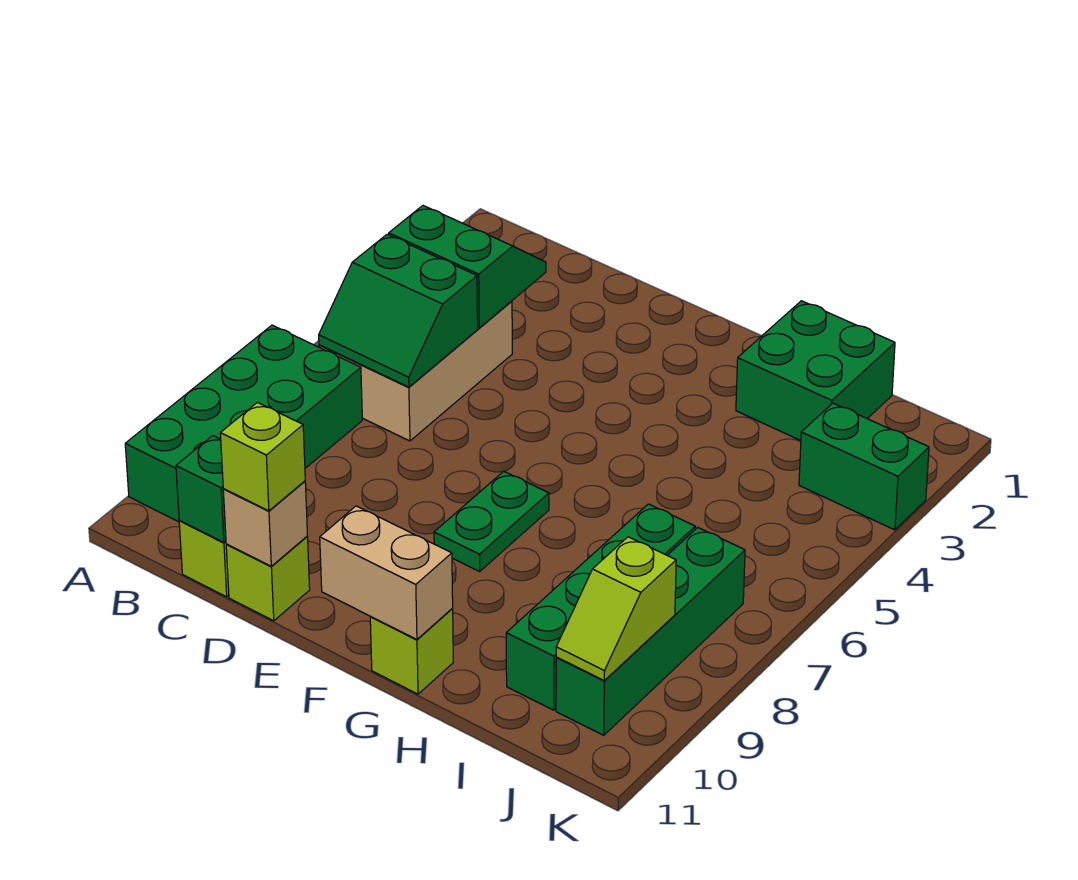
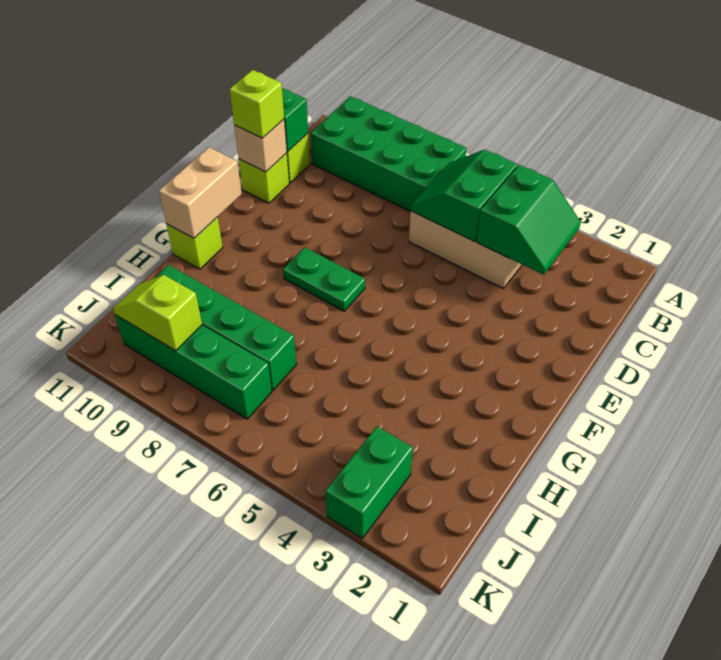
green brick H1:I2 level 1 -> none

